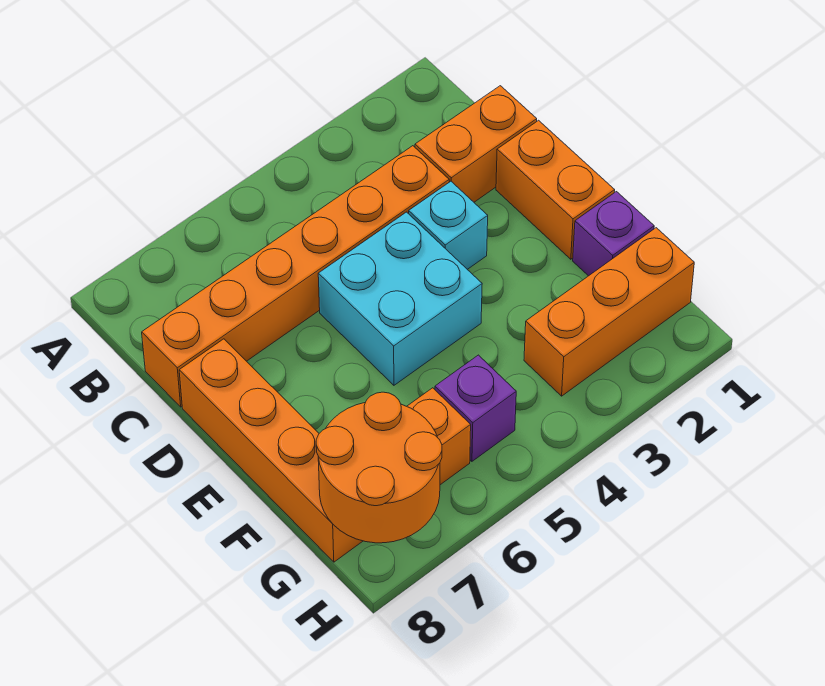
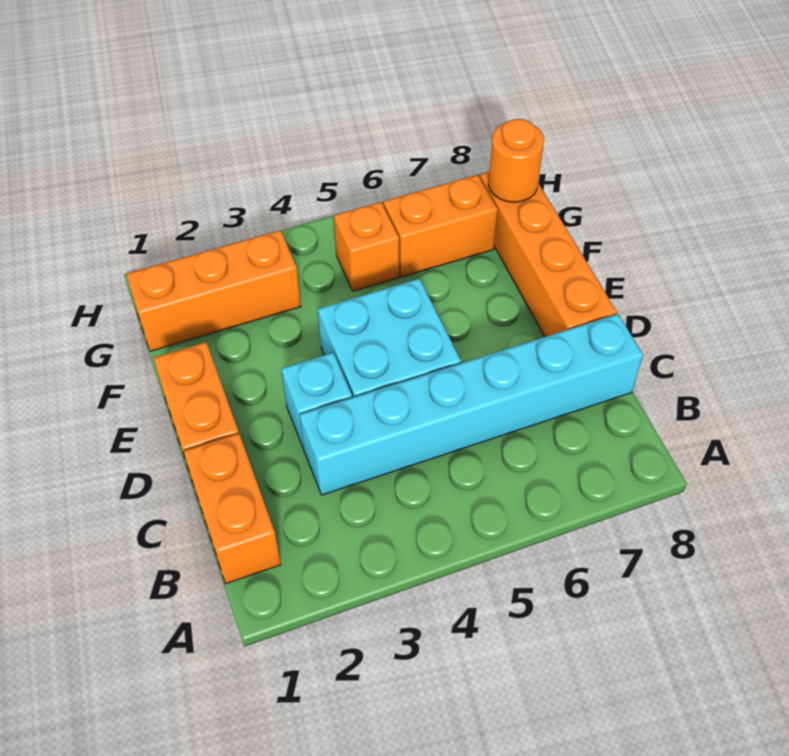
orange brick C1:C2 level 1 -> orange brick B1:C1 level 1
orange brick C3:C8 level 1 -> cyan brick C3:C8 level 1
purple brick F1 level 1 -> none
purple brick G5 level 1 -> orange brick G5 level 1
orange round brick G7:H8 level 2 -> orange round brick G8 level 2

